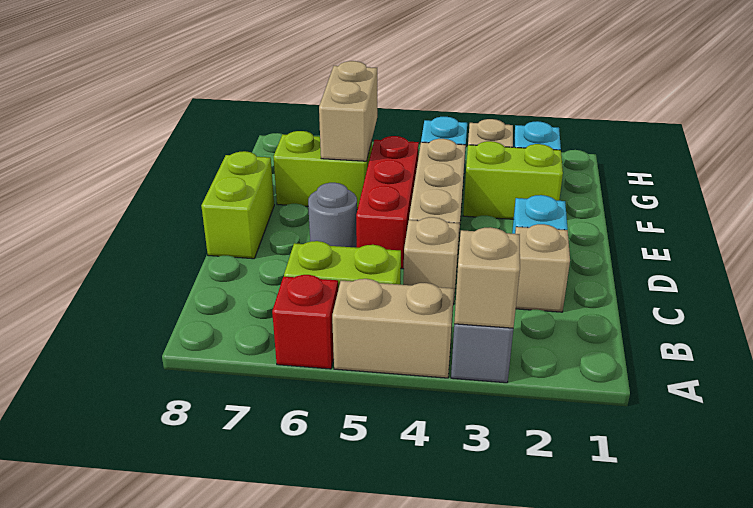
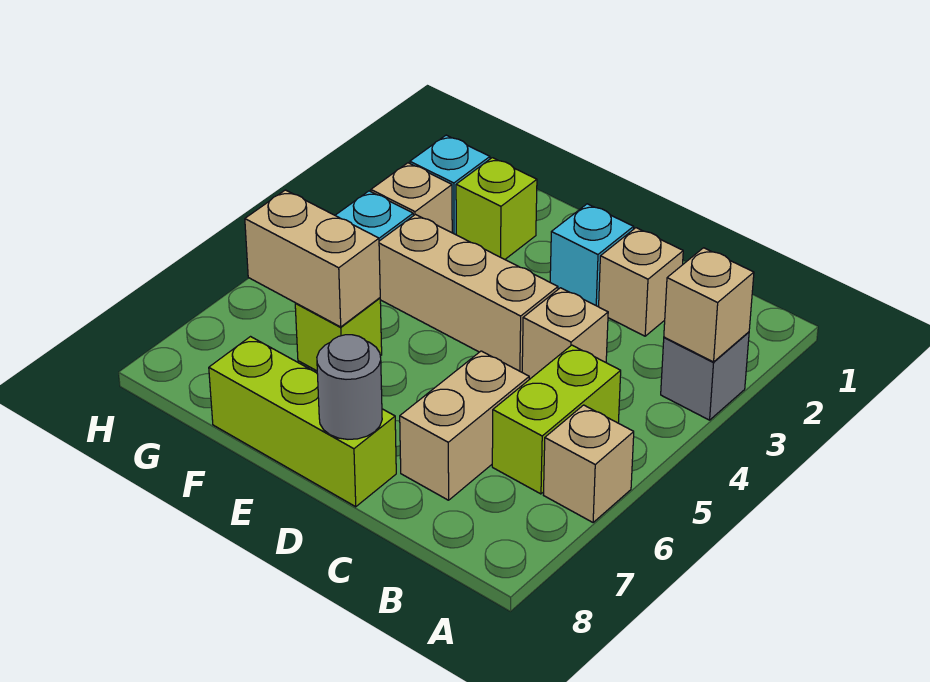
tan brick A4:A5 level 1 -> tan brick C6:C7 level 1
red brick A6 level 1 -> tan brick A6 level 1
red brick D5:F5 level 1 -> none
grey round brick D6 level 1 -> grey round brick D8 level 2
lime brick D8:E8 level 1 -> lime brick D8:F8 level 1
lime brick F2:F3 level 1 -> lime brick F2 level 1
lime brick F6:F7 level 1 -> lime brick F6 level 1

